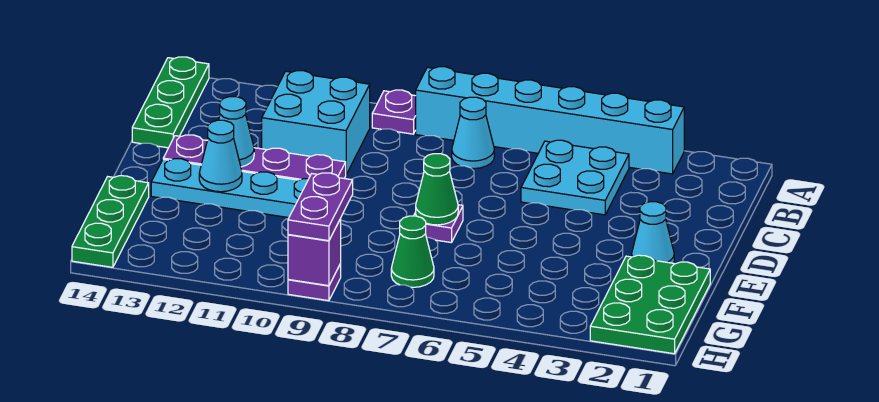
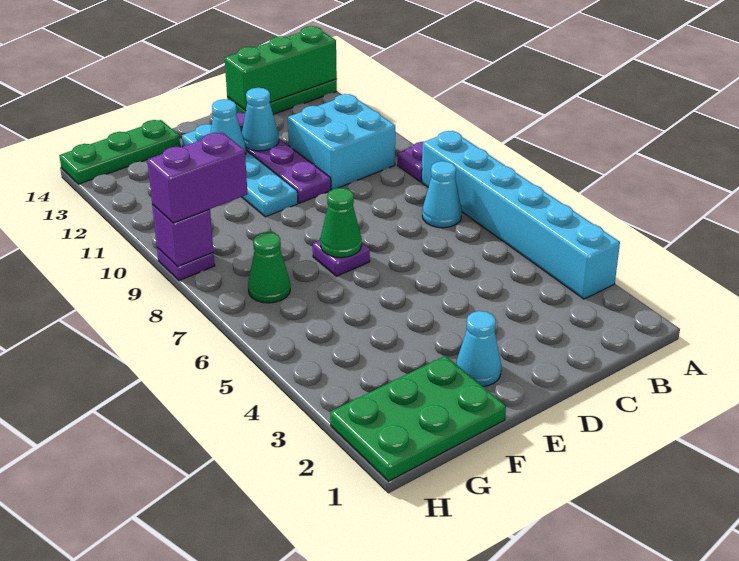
none -> green brick A14:C14 level 2
cyan plate B4:C5 level 1 -> none
purple plate G9:H9 level 3 -> purple brick G9:H9 level 3

